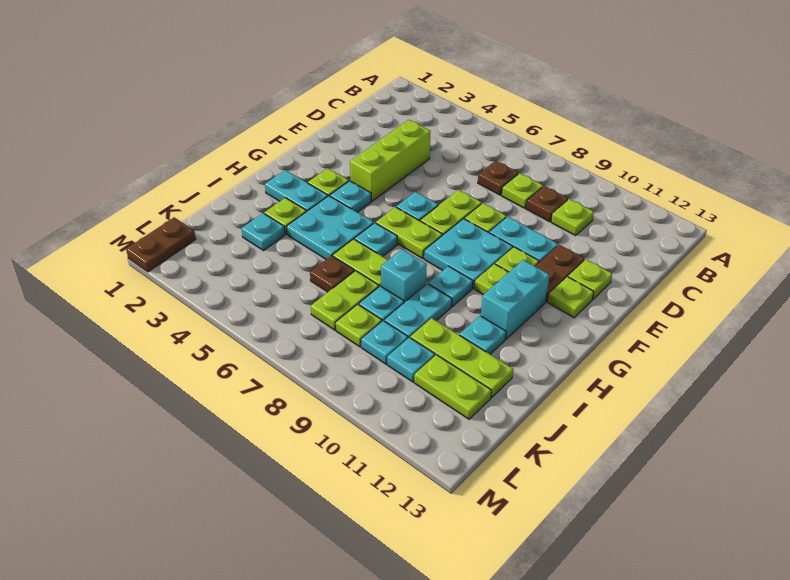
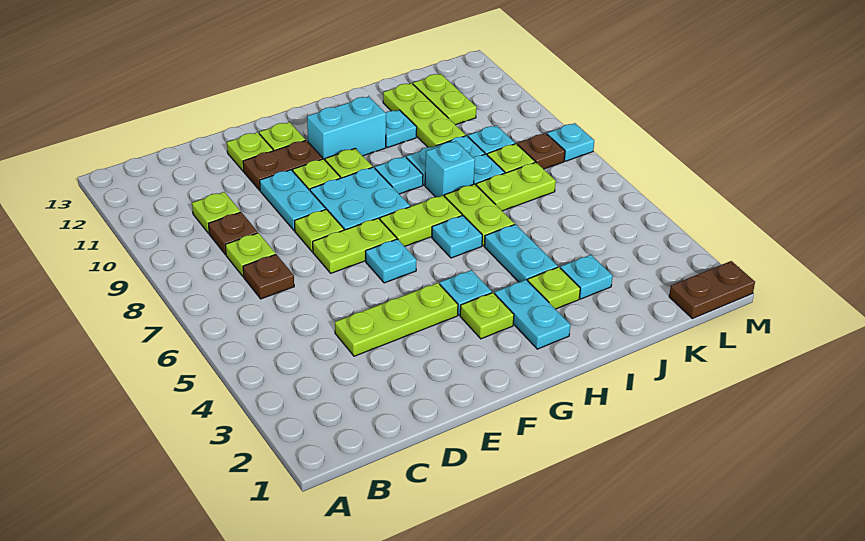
lime brick D4:F4 level 1 -> lime plate D4:F4 level 1
lime plate G6:G7 level 1 -> lime plate G7:H7 level 1
cyan plate H4:I5 level 1 -> cyan plate I4:I5 level 1
brown plate J6 level 1 -> brown plate L8 level 1
cyan plate K10 level 1 -> cyan plate M8 level 1

